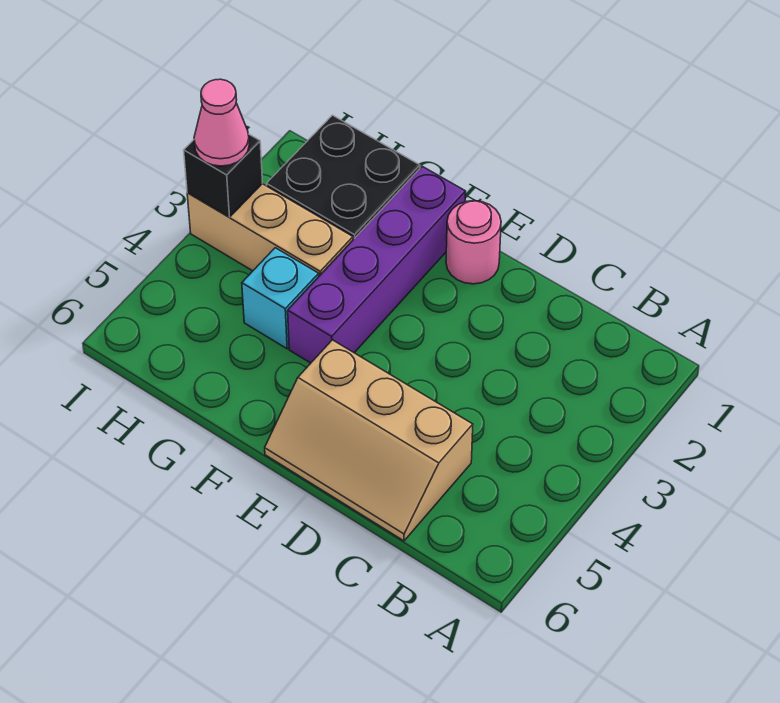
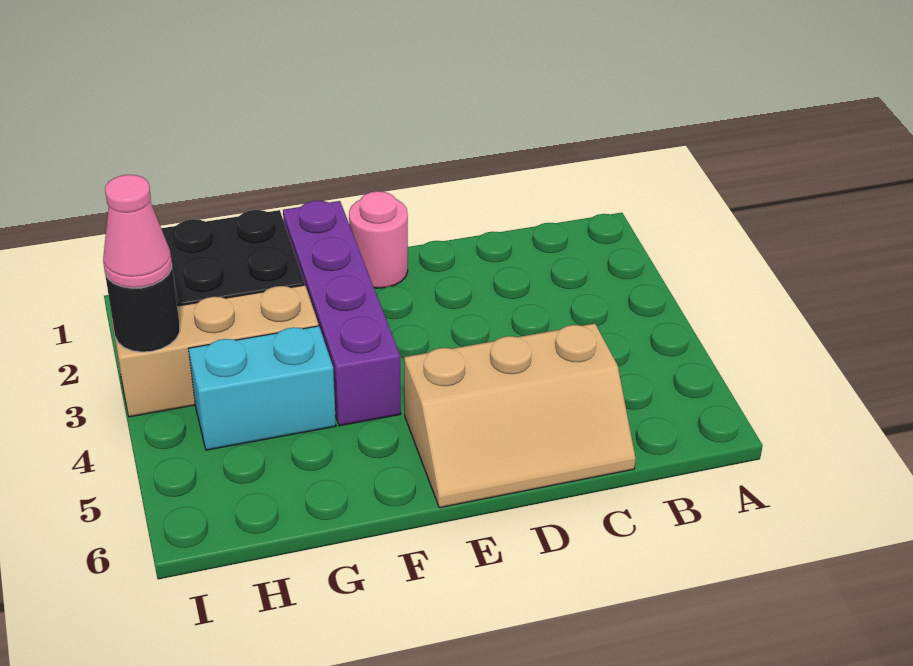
cyan brick G4 level 1 -> cyan brick G4:H4 level 1
black brick I3 level 2 -> black round brick I3 level 2

